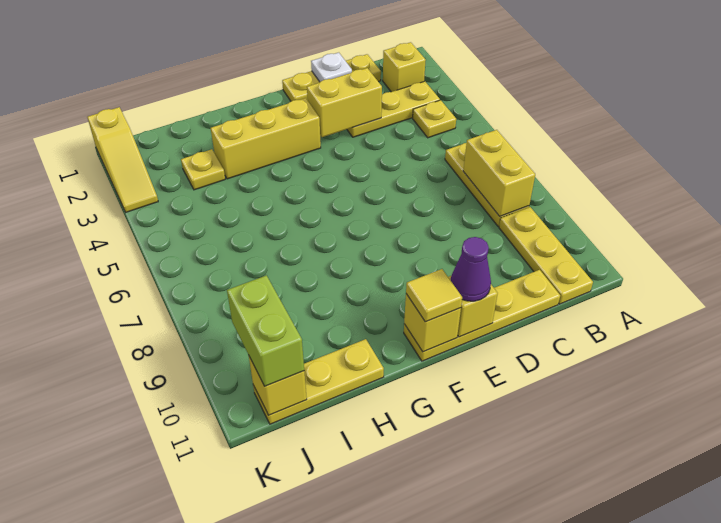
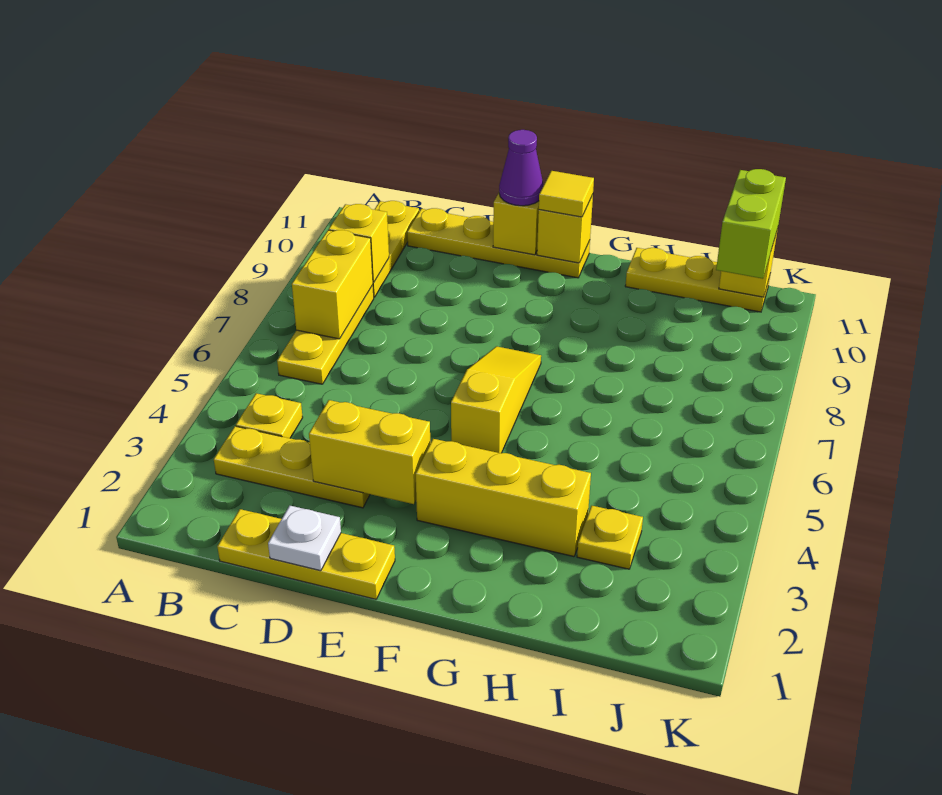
yellow brick B2 level 1 -> yellow brick B9 level 2
yellow slope K1:K3 level 1 top 1 -> yellow slope F5:F7 level 1 top 5

